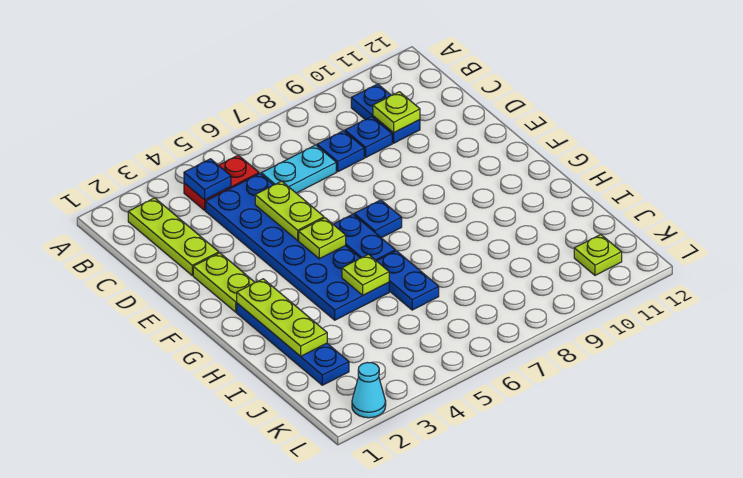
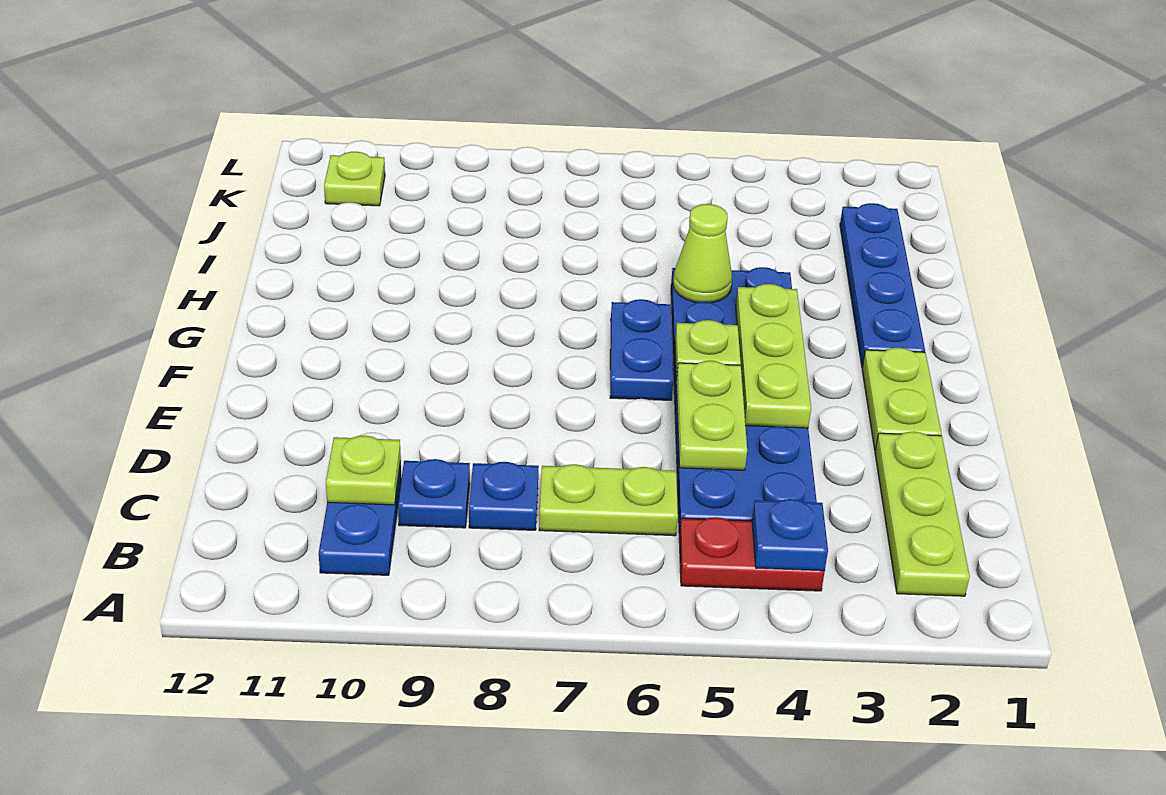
cyan plate C6:C7 level 1 -> lime plate C6:C7 level 1
blue plate F7 level 1 -> none
lime plate G2:I2 level 2 -> lime plate E4:G4 level 2
lime plate H5 level 2 -> lime cone H5 level 2
blue plate H6:I6 level 1 -> none
cyan cone L2 level 1 -> none

